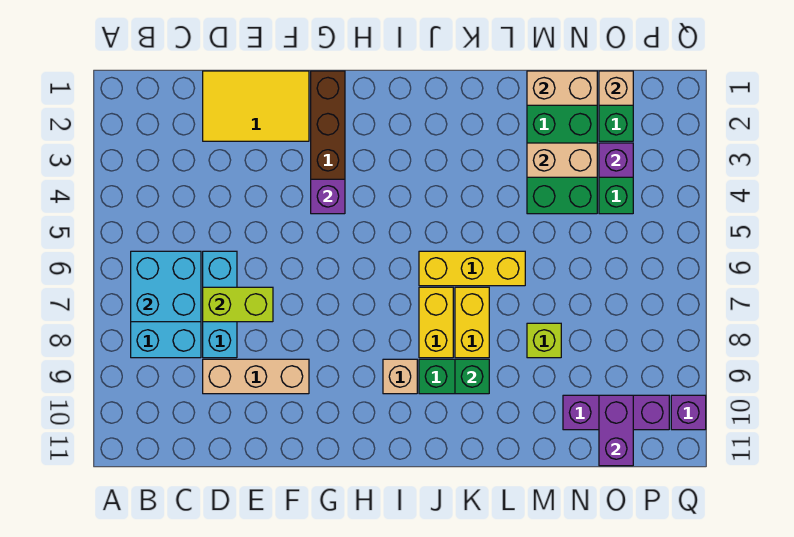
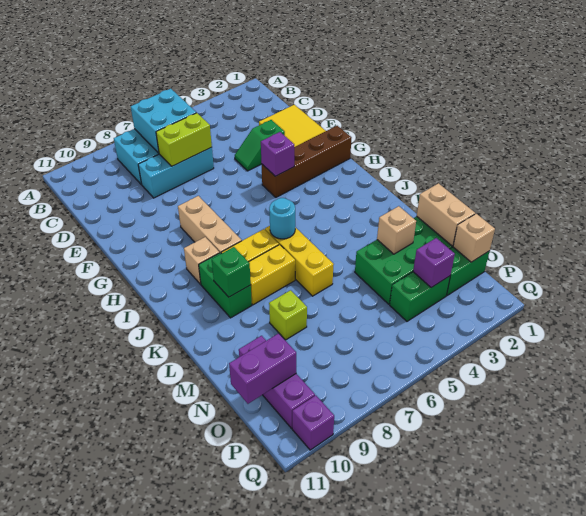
lime brick D7:E7 level 2 -> lime brick D6:D7 level 2
tan brick D9:F9 level 1 -> tan brick G8:I8 level 1
none -> green slope E3:E4 level 1 top 3
none -> cyan round brick J6 level 2
tan brick M3:N3 level 2 -> tan brick M3 level 2

